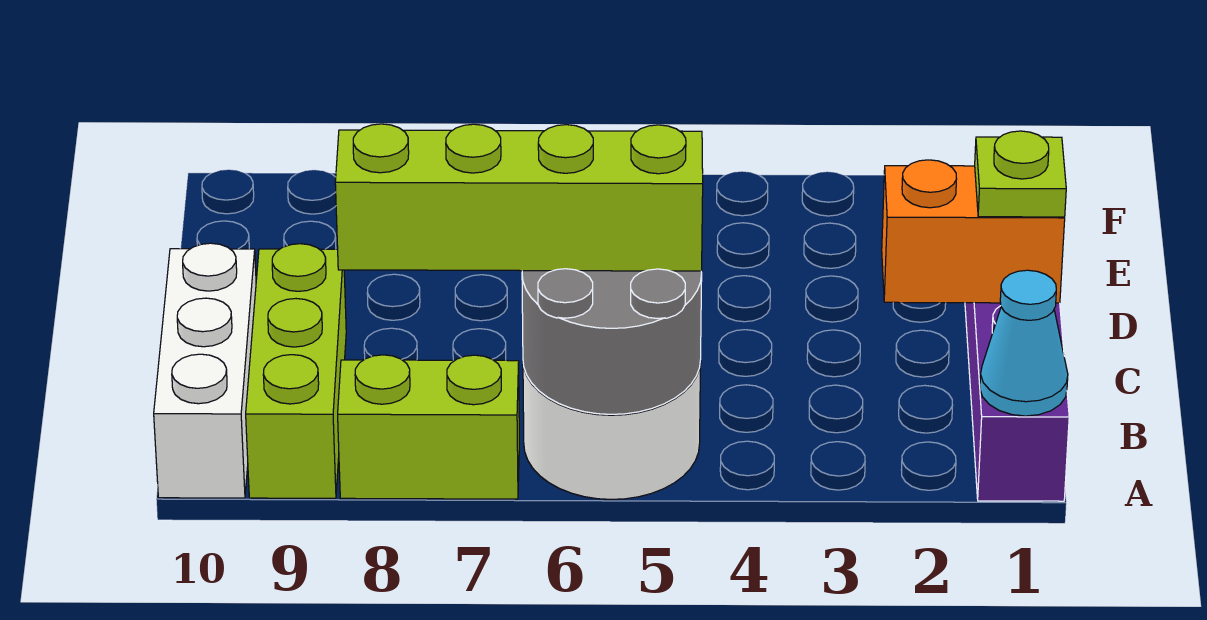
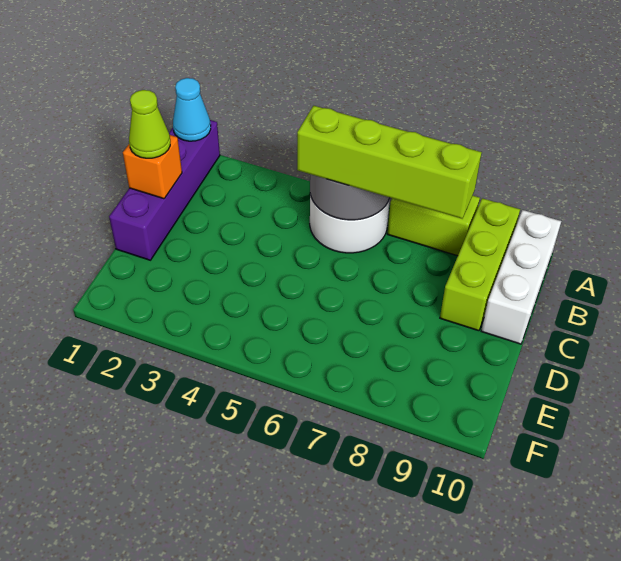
orange brick C1:C2 level 2 -> orange brick C1 level 2
lime plate C1 level 3 -> lime cone C1 level 3

